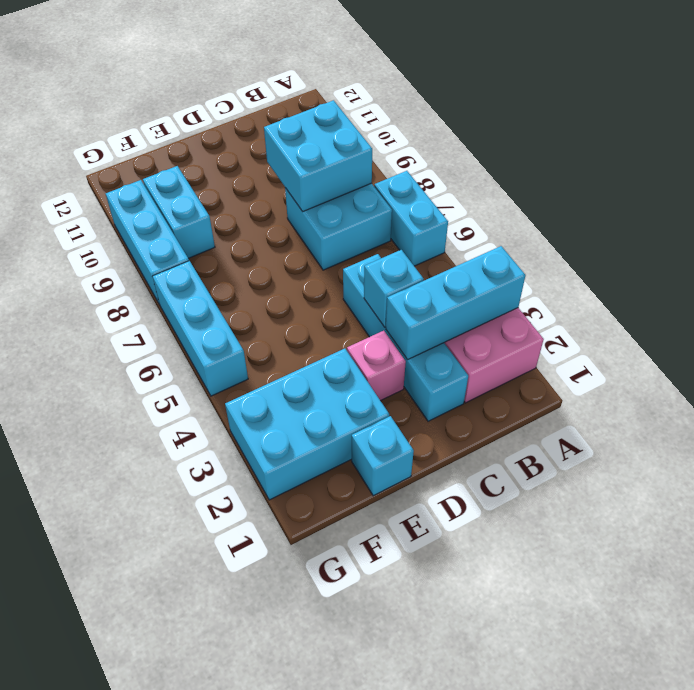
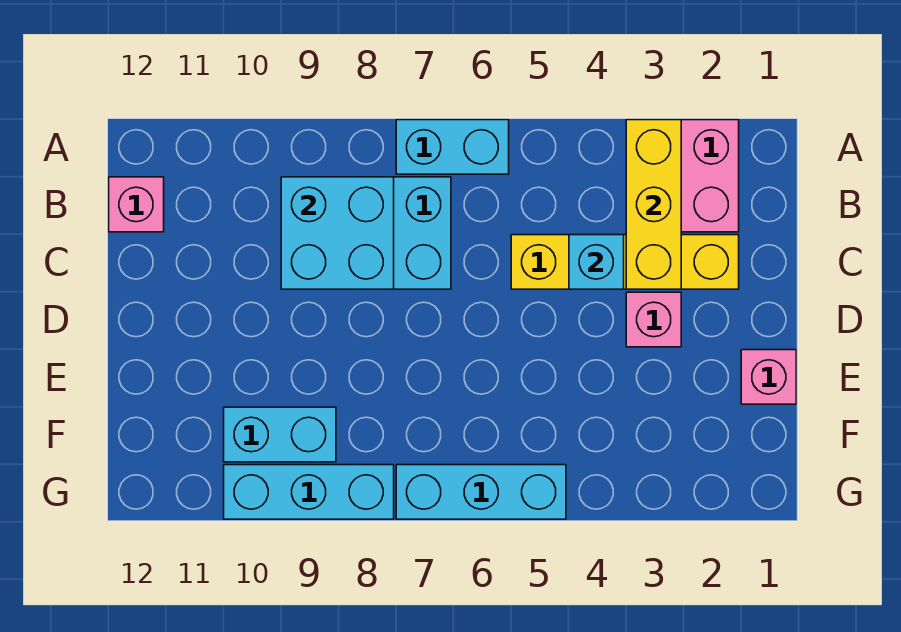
cyan brick A3:C3 level 2 -> yellow brick A3:C3 level 2
none -> pink brick B12 level 1
cyan brick C2:C5 level 1 -> yellow brick C2:C5 level 1
cyan brick E1 level 1 -> pink brick E1 level 1
cyan brick E2:G3 level 1 -> none

